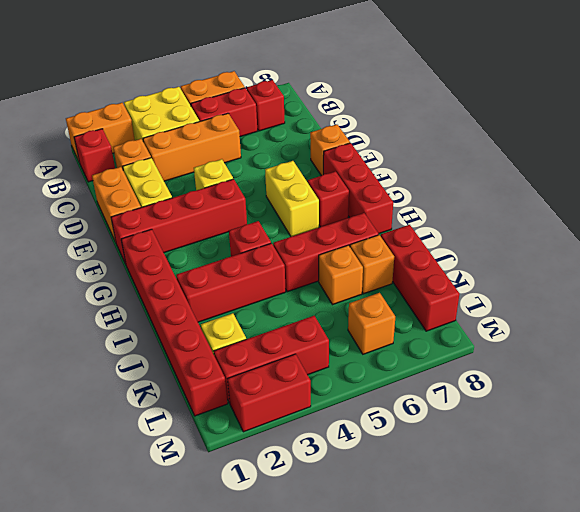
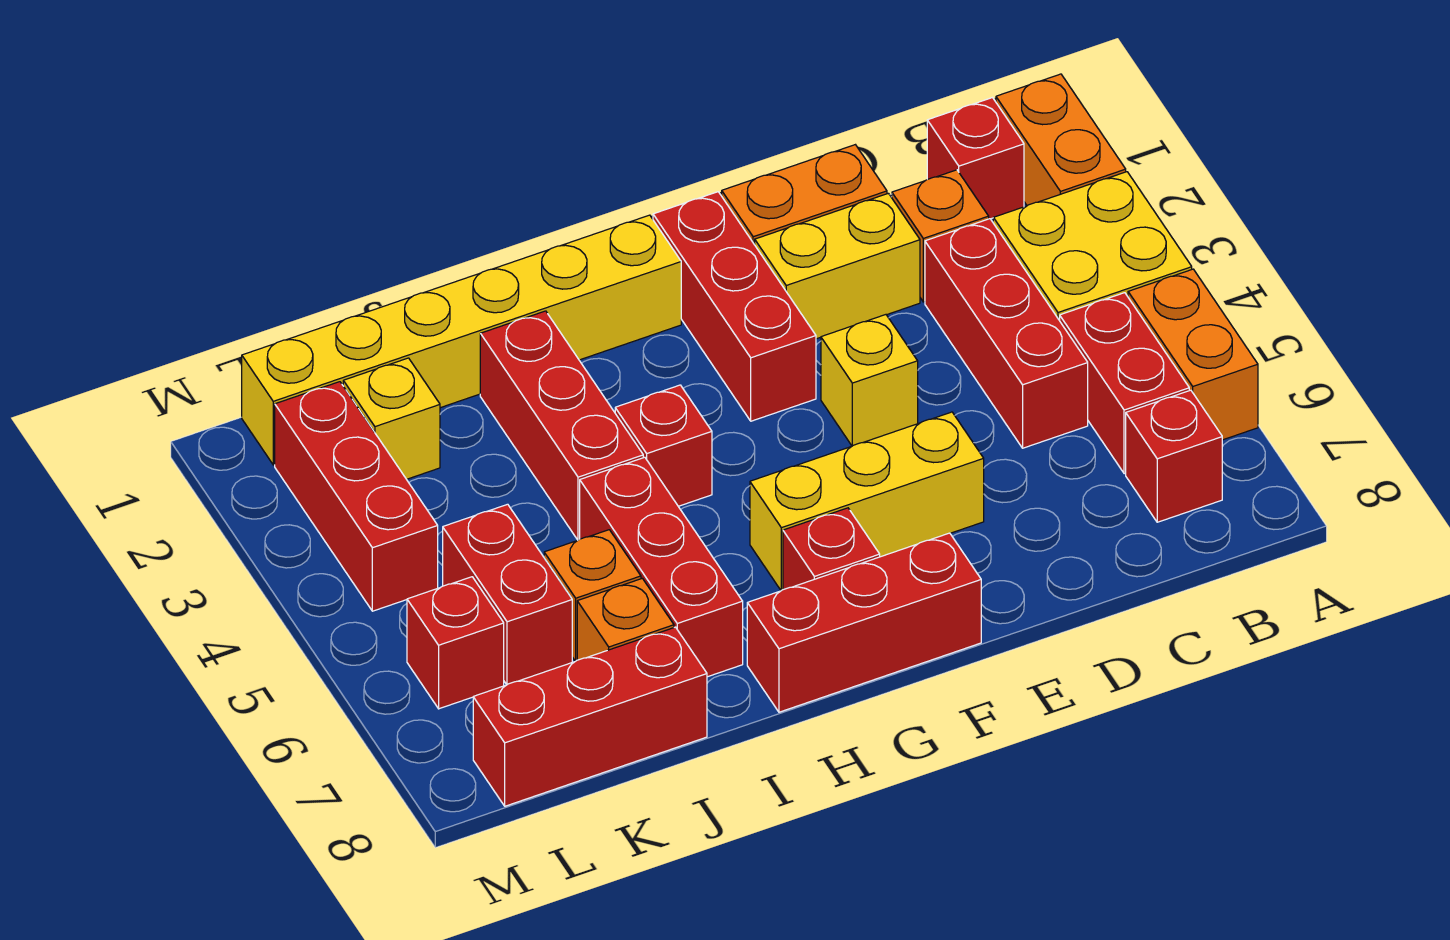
orange brick C3:C5 level 1 -> red brick C3:C5 level 1
orange brick E8 level 1 -> none
red brick F1:F4 level 1 -> red brick F1:F3 level 1
yellow brick F6:G6 level 1 -> yellow brick E6:G6 level 1
red brick G1:L1 level 1 -> yellow brick G1:L1 level 1
orange brick L6 level 1 -> red brick L6 level 1
red brick M2:M3 level 1 -> red brick K5:K6 level 1

